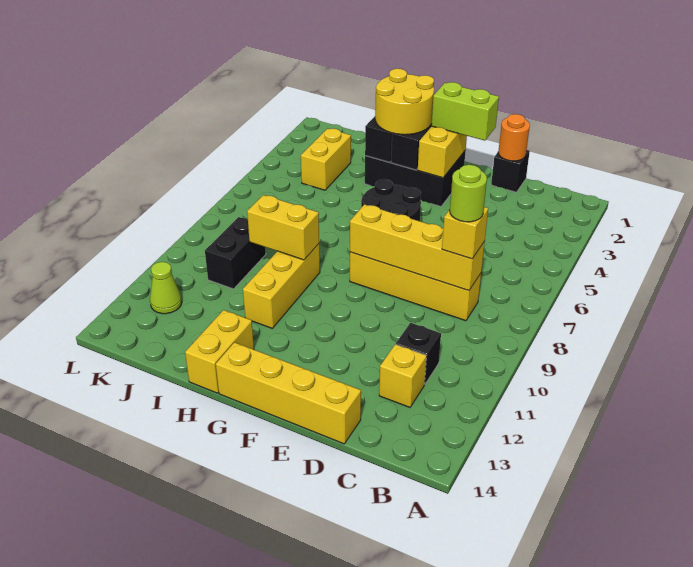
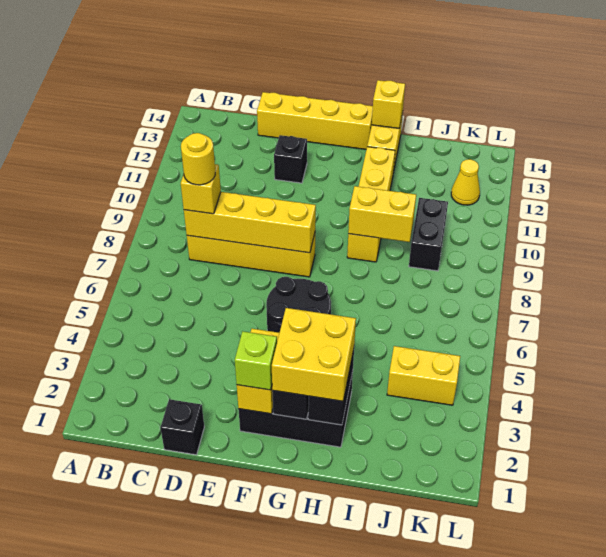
lime round brick C8 level 4 -> yellow round brick C8 level 4
black brick C11 level 1 -> black brick E12 level 1
yellow brick C12 level 1 -> yellow brick H14 level 2
orange round brick D1 level 2 -> none
lime brick E2:F2 level 3 -> lime brick F2 level 3
yellow round brick G2:H3 level 3 -> yellow brick G2:H3 level 3
yellow brick H9:H11 level 1 -> yellow brick H9:H12 level 1
yellow brick J3:J4 level 1 -> yellow brick J4:K4 level 1
lime cone K12 level 1 -> yellow cone K12 level 1

